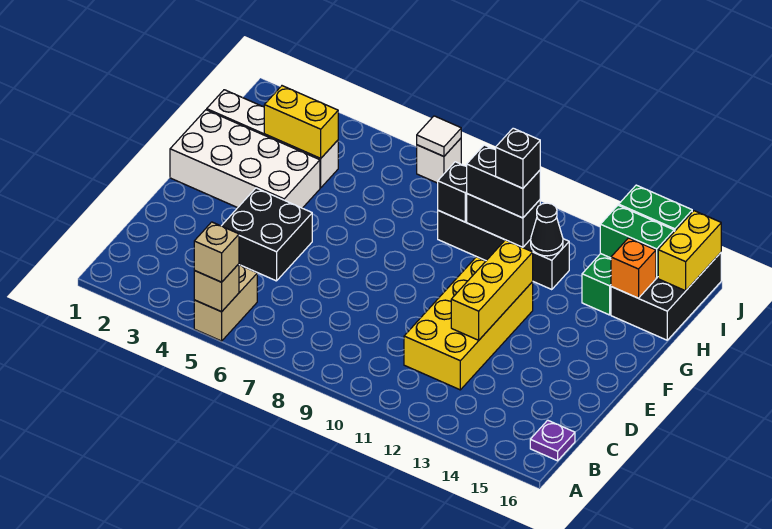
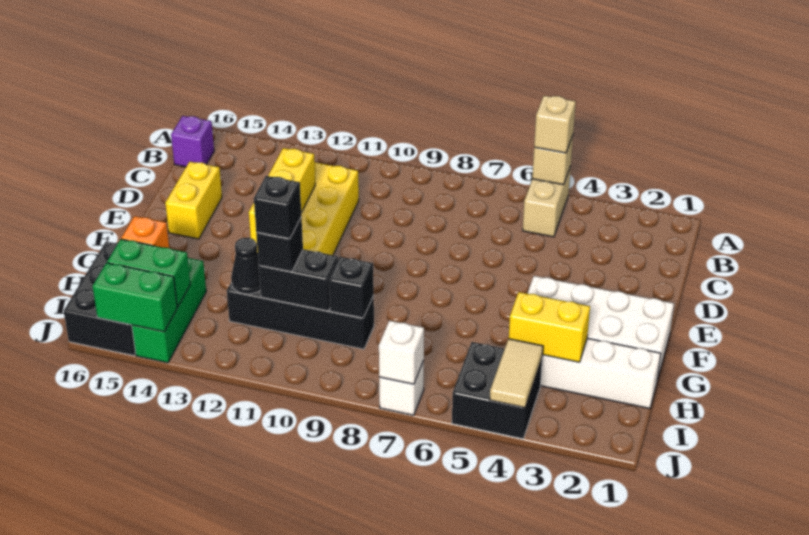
purple plate B16 level 1 -> purple brick B16 level 1
black brick D4:E5 level 1 -> black brick I4:J5 level 1
black brick H10:H11 level 3 -> black brick H11 level 3
none -> tan tile I4:J4 level 2
yellow brick I16:J16 level 2 -> yellow brick D15:E15 level 1
white tile J7 level 2 -> white brick J7 level 2

